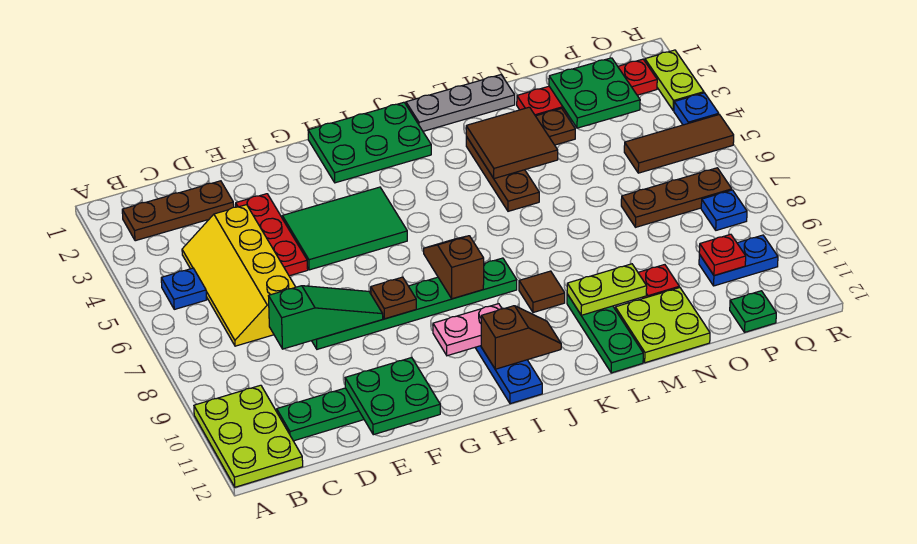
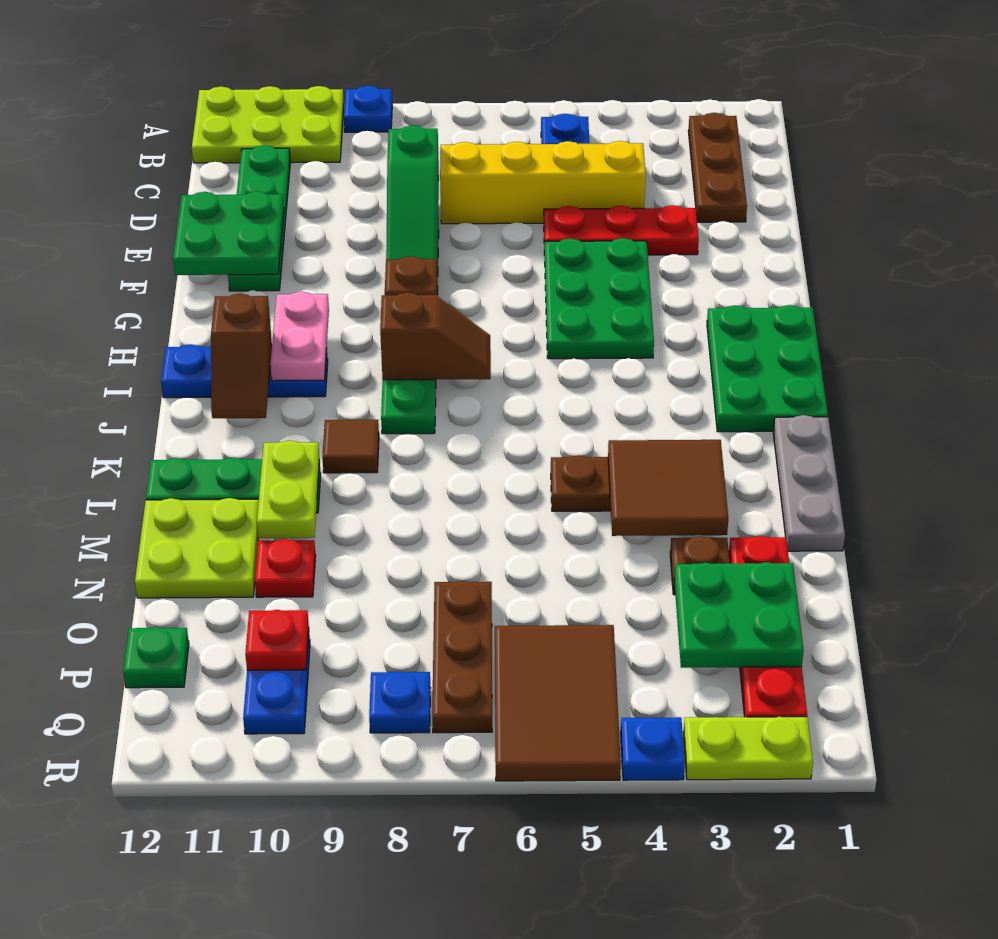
none -> blue plate A9 level 1
green tile F4:H5 level 1 -> green plate F4:H5 level 1
brown tile P5:R5 level 1 -> brown tile P5:R6 level 1

